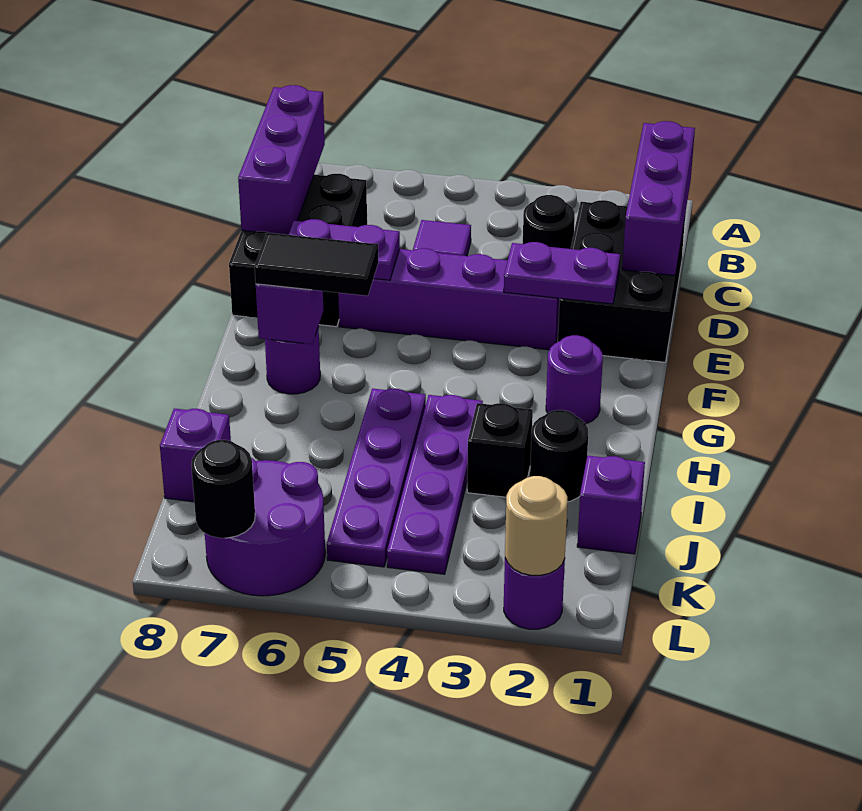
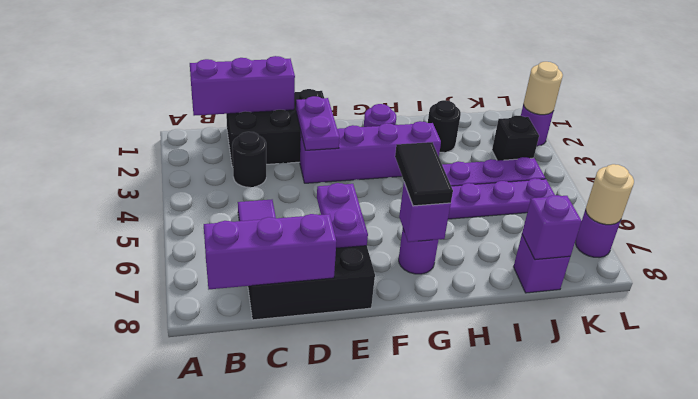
purple brick E3:E6 level 1 -> purple brick E3:H3 level 1
black brick I3 level 1 -> black brick K3 level 1
purple brick J1 level 1 -> purple brick J8 level 2
purple round brick K6:L7 level 1 -> purple round brick L7 level 1
black round brick L7 level 2 -> tan round brick L7 level 2

